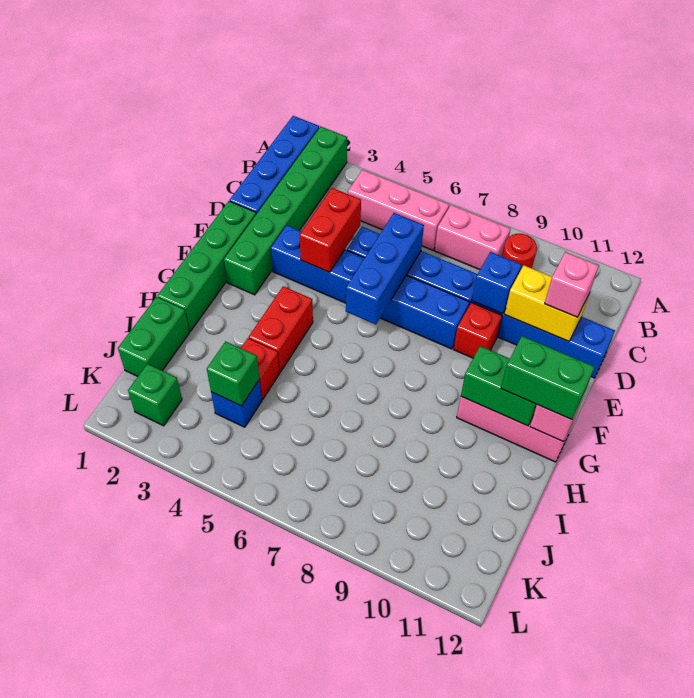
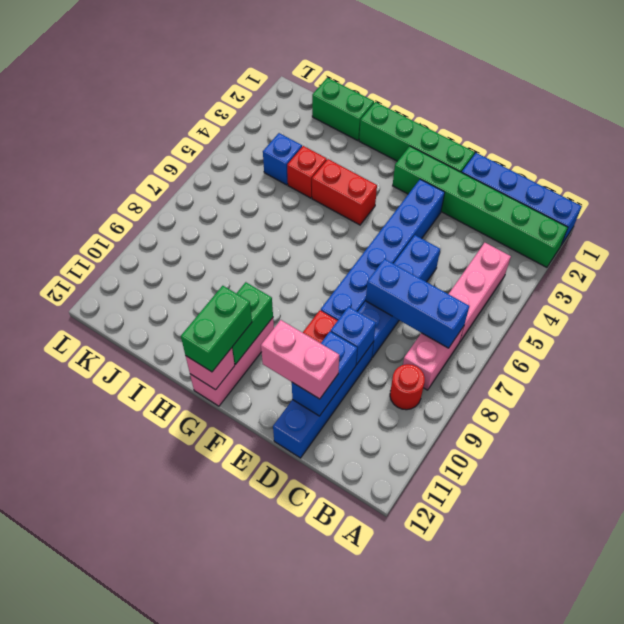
red brick D4:E4 level 2 -> none
blue brick D6:F6 level 2 -> blue brick B7:D7 level 2
yellow brick D10:D11 level 2 -> blue brick D10:D11 level 2
pink brick D11 level 3 -> pink brick D11:E11 level 3
green brick J4 level 2 -> none
green brick K2 level 1 -> none

